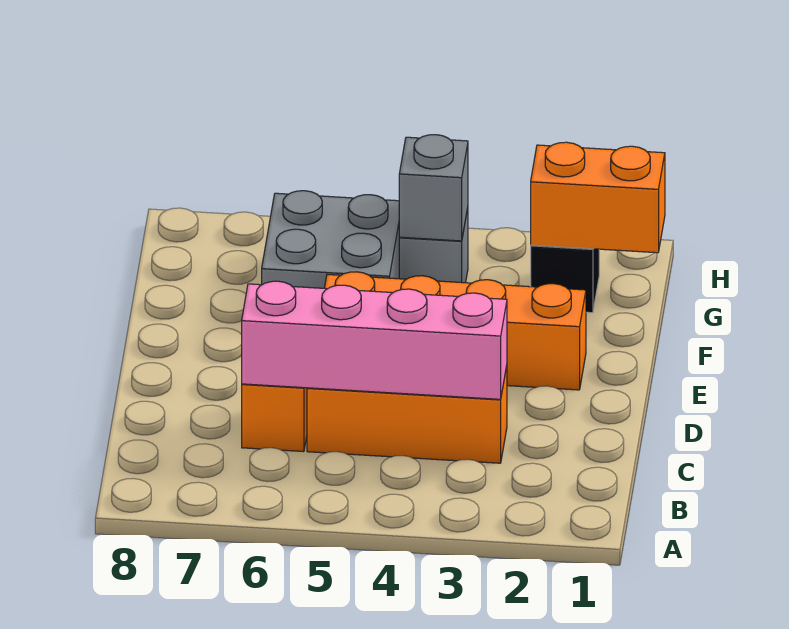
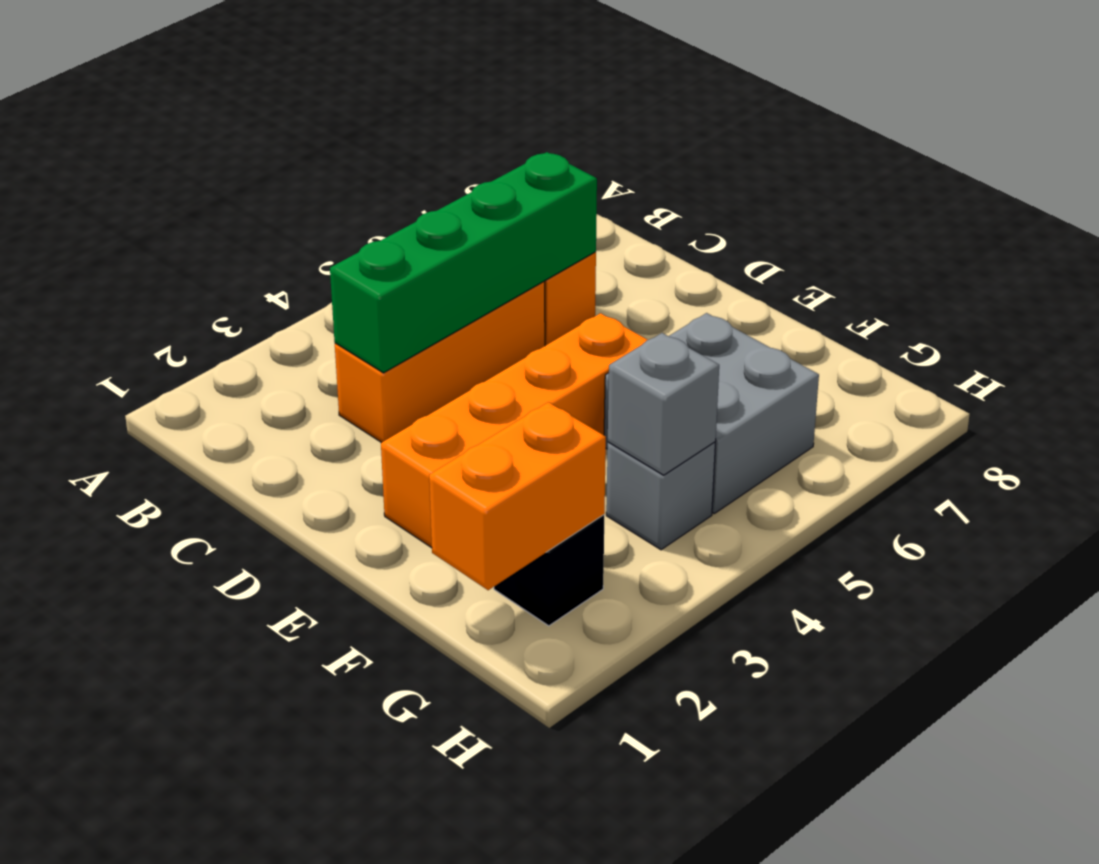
pink brick C3:C6 level 2 -> green brick C3:C6 level 2

